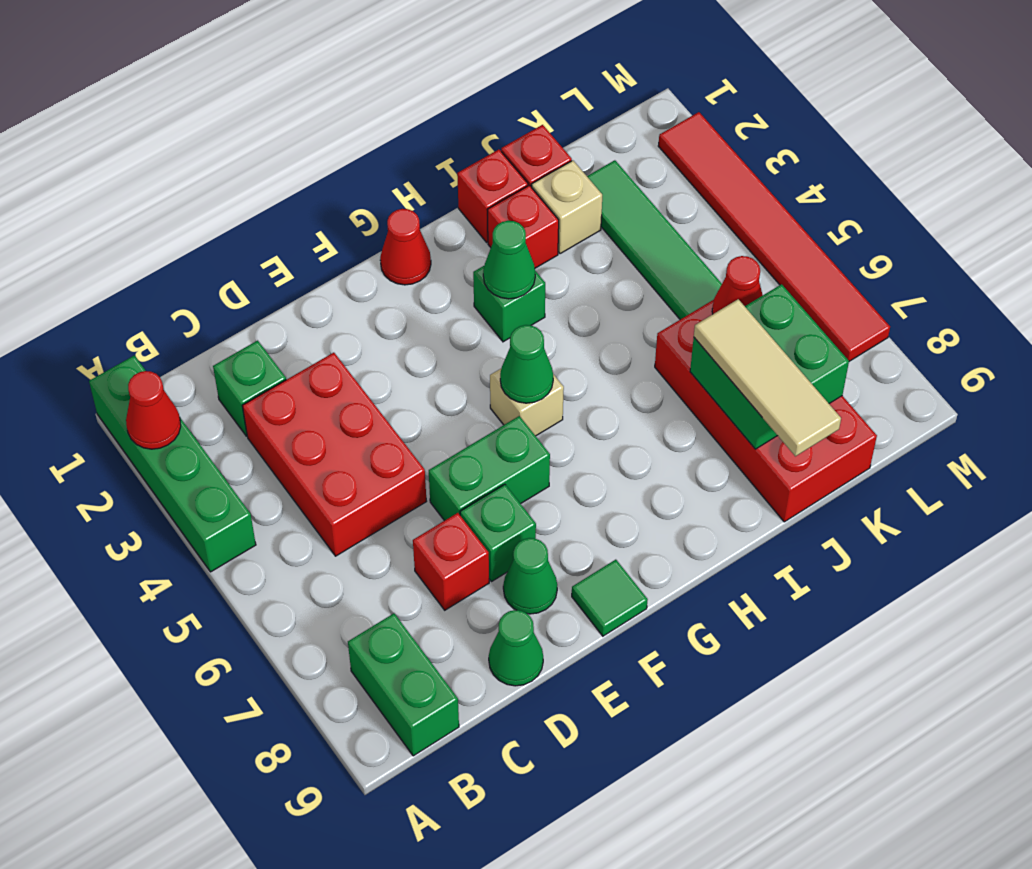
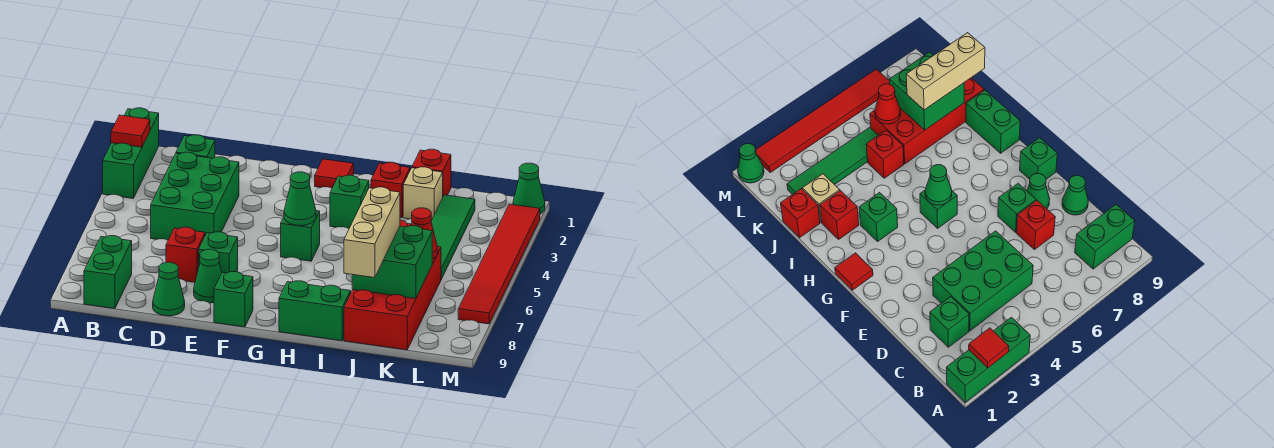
green brick A1:A4 level 1 -> green brick A1:A3 level 1
red cone A2 level 2 -> red tile A2 level 2
red brick C3:D5 level 1 -> green brick C3:D5 level 1
green brick E6:F6 level 1 -> green brick H9:I9 level 1
green tile F9 level 1 -> green brick F9 level 1
red cone G1 level 1 -> red tile G1 level 1
tan brick G5 level 1 -> green brick G5 level 1
green cone H3 level 2 -> green cone M1 level 1
red brick I1 level 1 -> red brick J5 level 1
tan tile J7:J9 level 3 -> tan brick J7:J9 level 3

